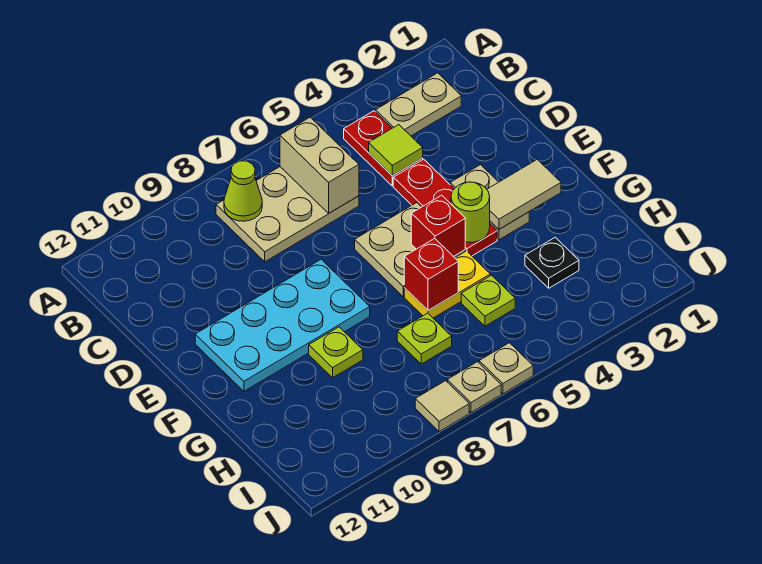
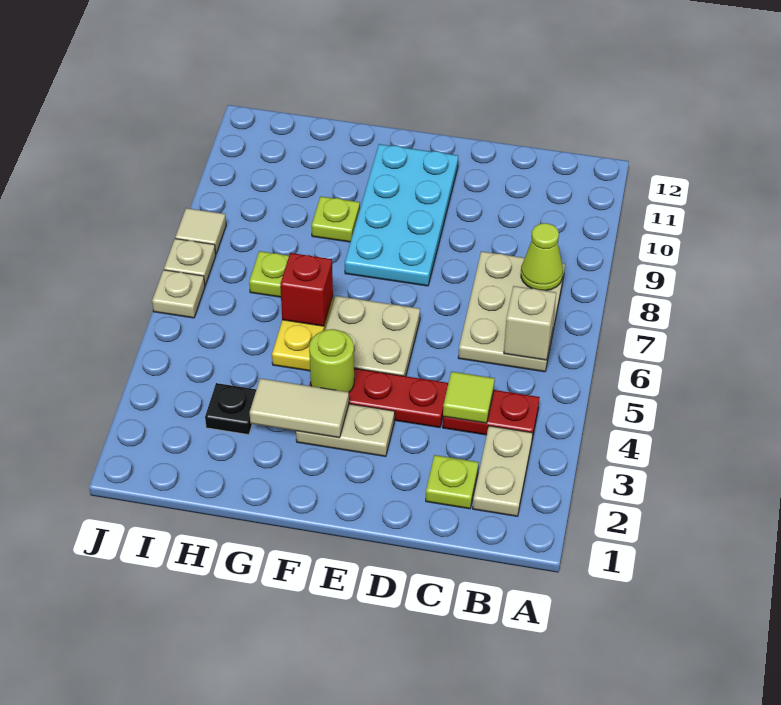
tan brick B6:C6 level 2 -> tan brick B6 level 2
tan tile F2:F3 level 2 -> tan tile F3:G3 level 2
red brick F5 level 2 -> none
lime plate H5 level 1 -> lime plate C2 level 1

